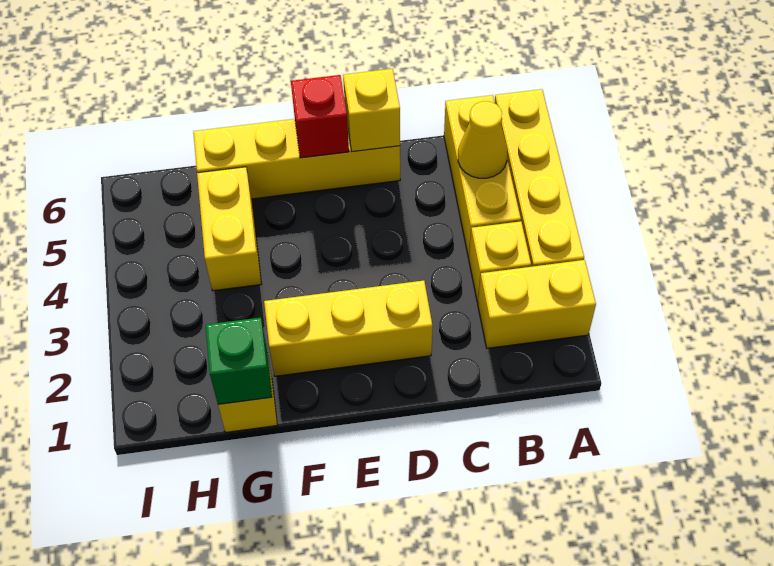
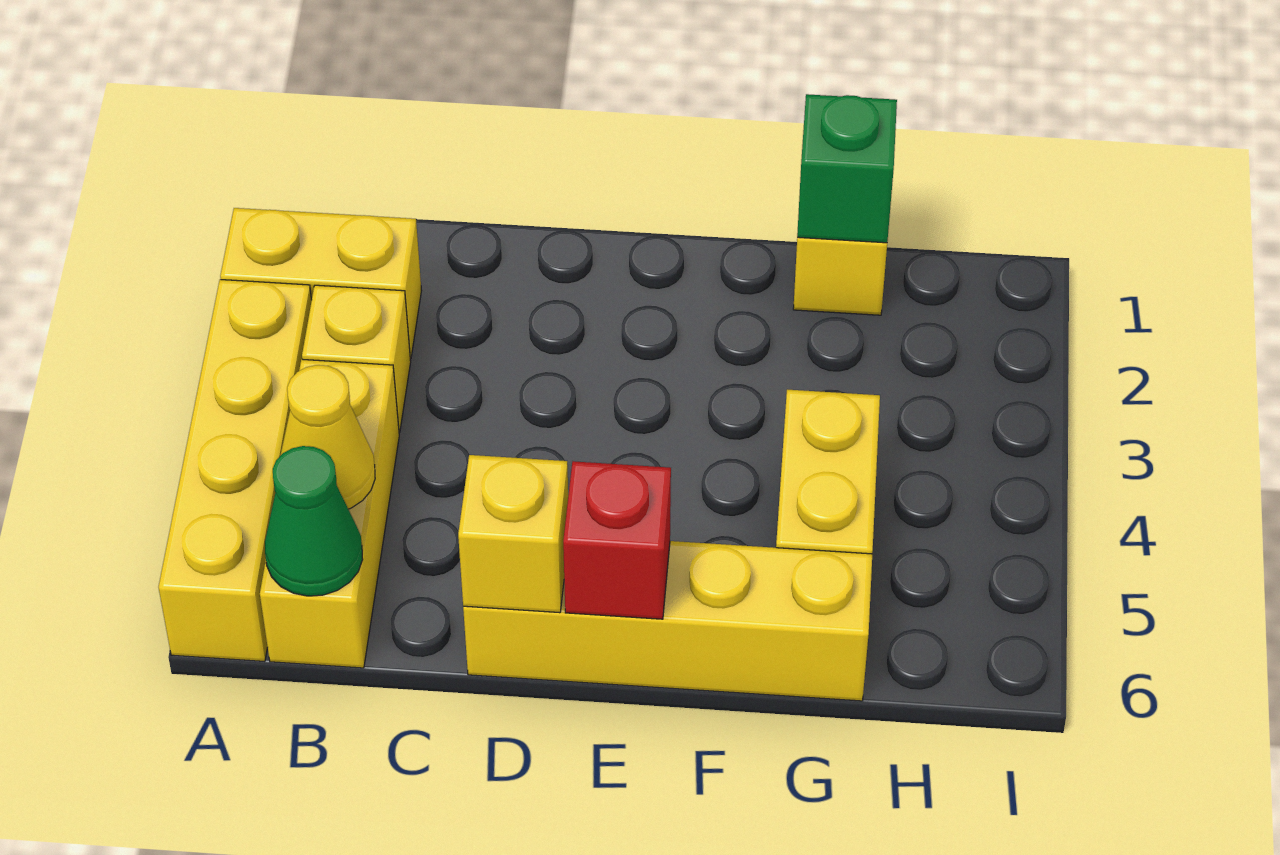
none -> green cone B6 level 2
yellow brick D2:F2 level 1 -> none

